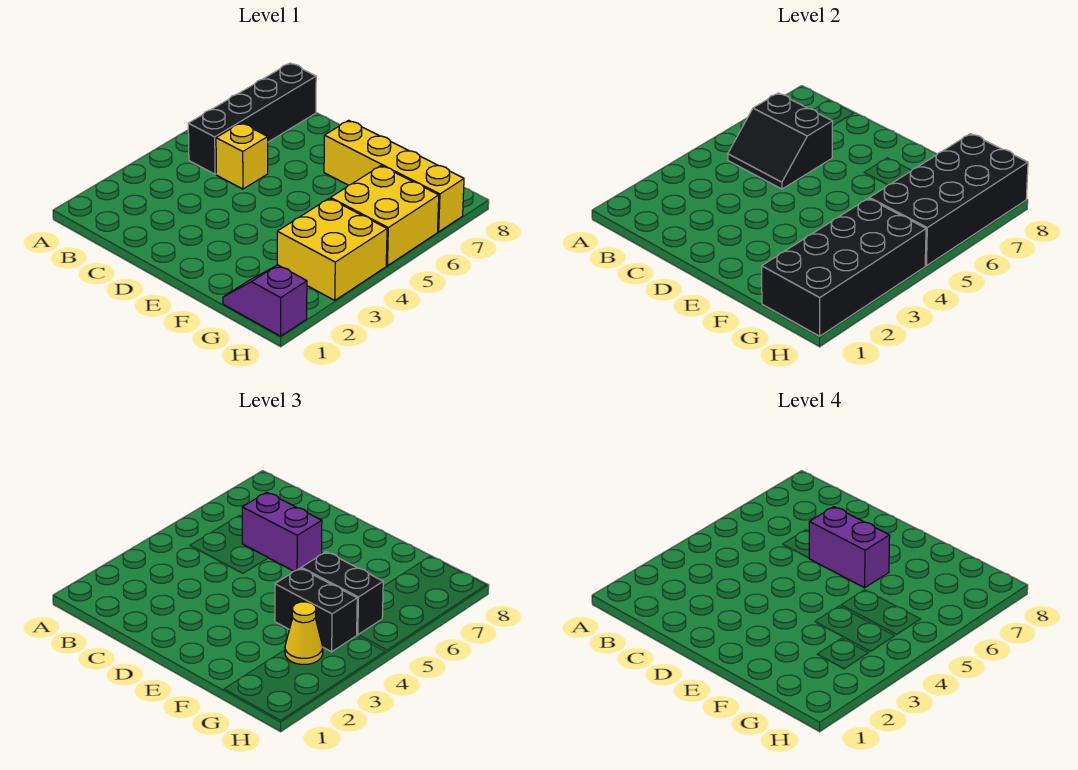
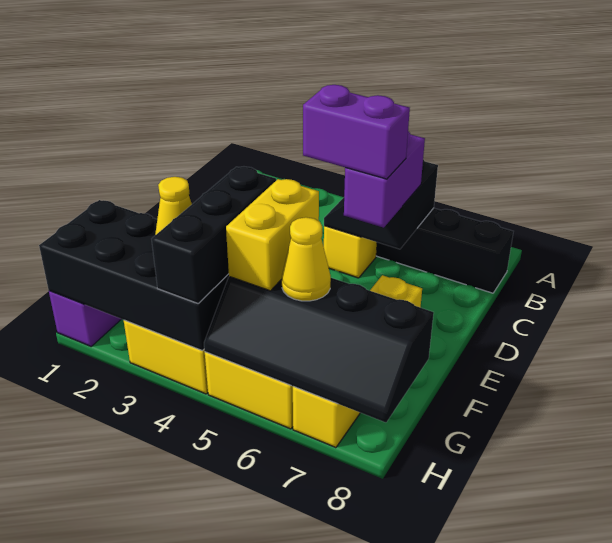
purple brick D6:E6 level 4 -> purple brick D5:D6 level 4
black brick F4:G4 level 3 -> black brick F4:H4 level 3
black brick F5:G5 level 3 -> yellow brick F5:G5 level 3
black brick G5:H8 level 2 -> black slope G5:H8 level 2 top G
none -> yellow cone G6 level 3

